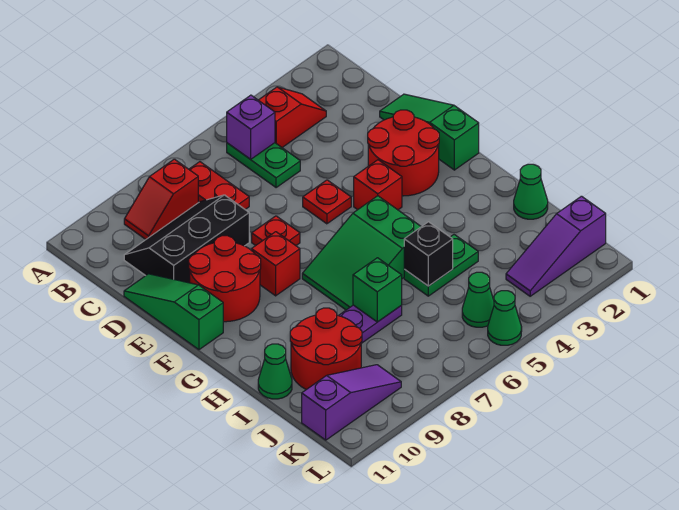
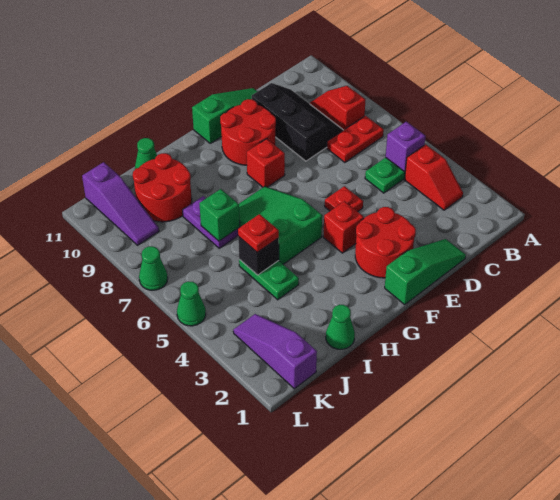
red plate E7 level 1 -> red plate I5 level 3
green cone K5 level 1 -> green cone L7 level 1

